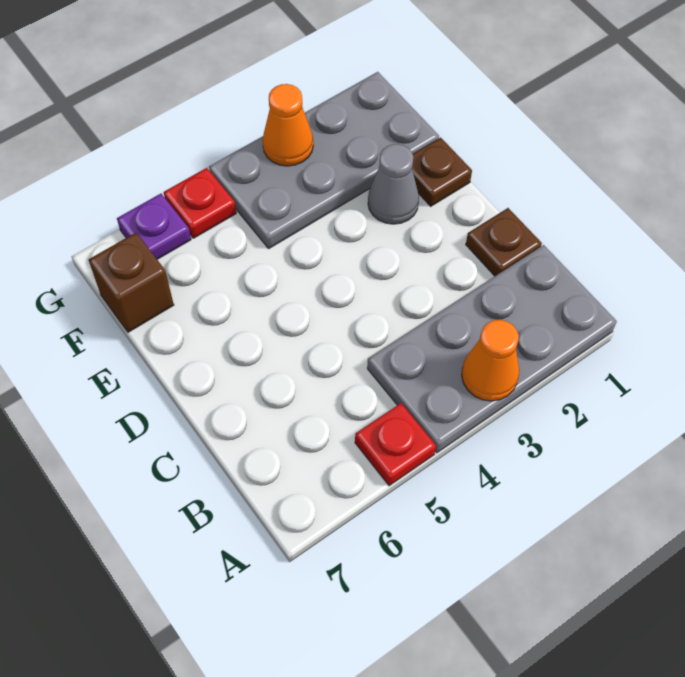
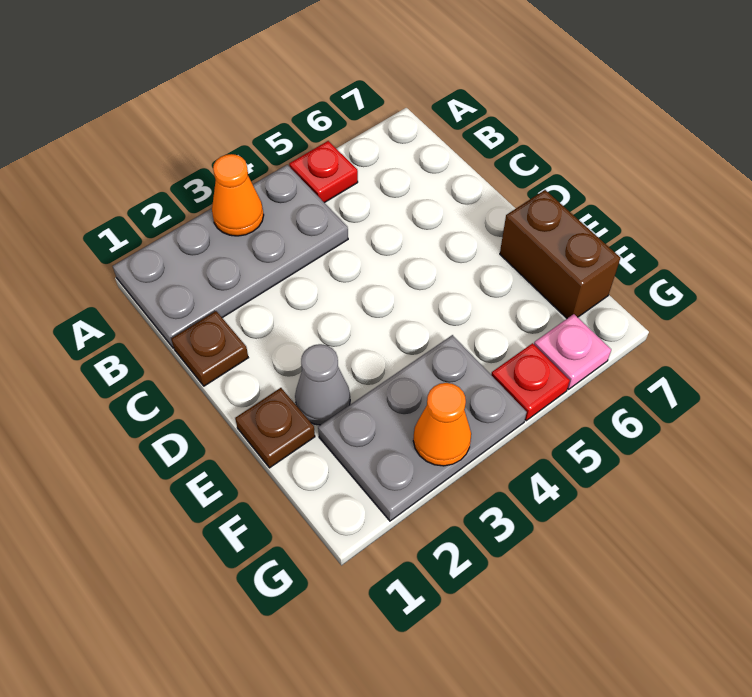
grey plate F1:G4 level 1 -> grey plate F2:G4 level 1
brown brick F7 level 1 -> brown brick E7:F7 level 1
purple plate G6 level 1 -> pink plate G6 level 1

